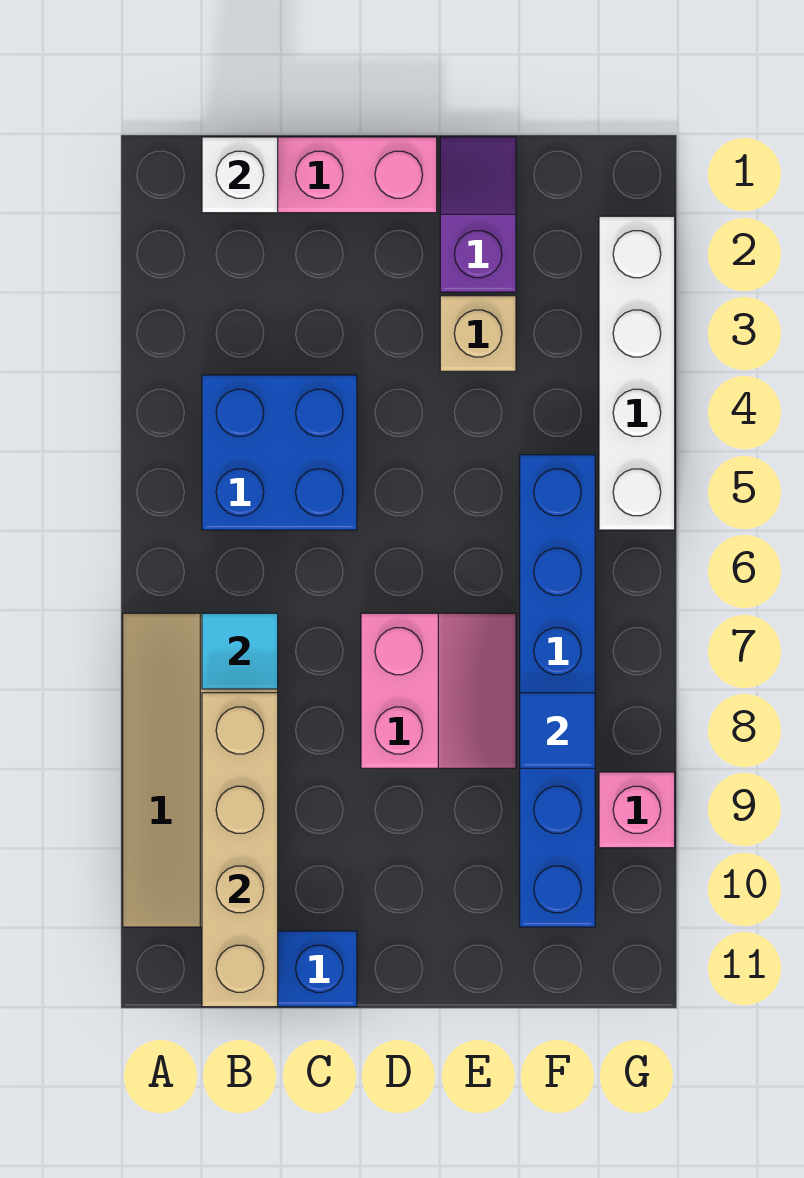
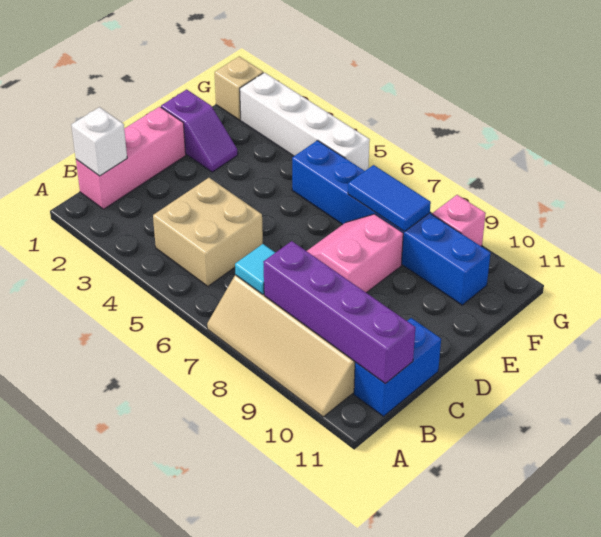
blue brick B4:C5 level 1 -> tan brick B4:C5 level 1
tan brick B8:B11 level 2 -> purple brick B8:B11 level 2
pink slope D7:E8 level 1 top D -> pink slope D7:E8 level 1 top 8
purple slope E1:E2 level 1 top 2 -> purple slope E1:E2 level 1 top 1
tan brick E3 level 1 -> tan brick G1 level 1
blue tile F8 level 2 -> blue tile F7:F8 level 2

